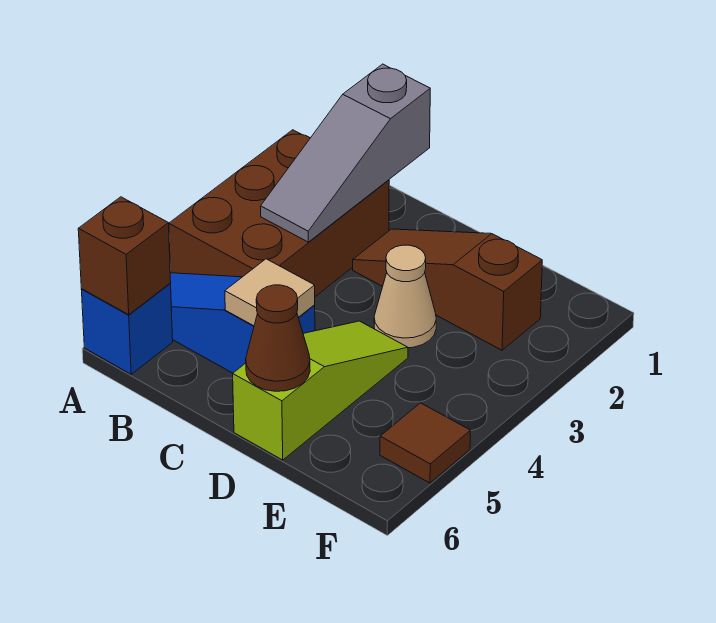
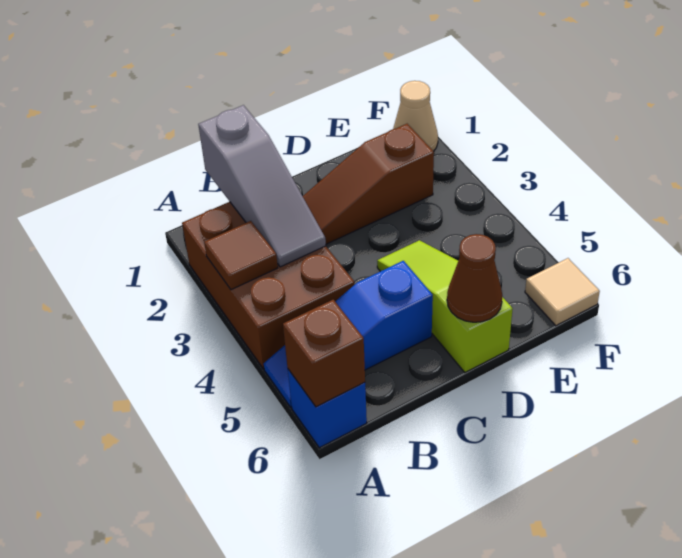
tan tile C5 level 2 -> tan tile F6 level 1
tan cone D3 level 1 -> tan cone F1 level 1
brown tile F5 level 1 -> brown tile A3 level 2

